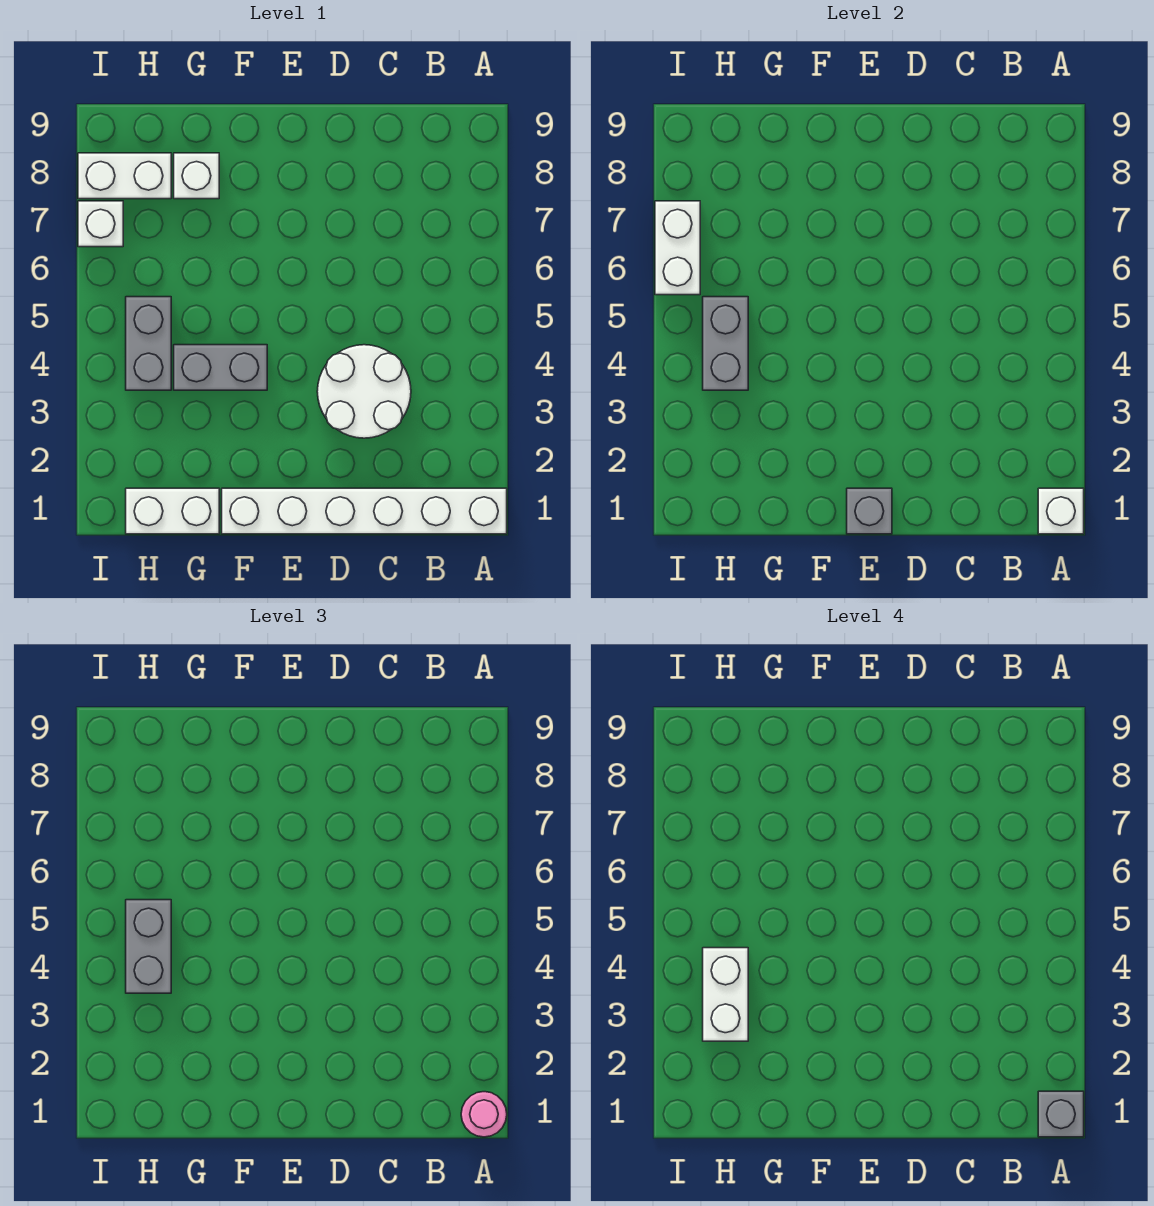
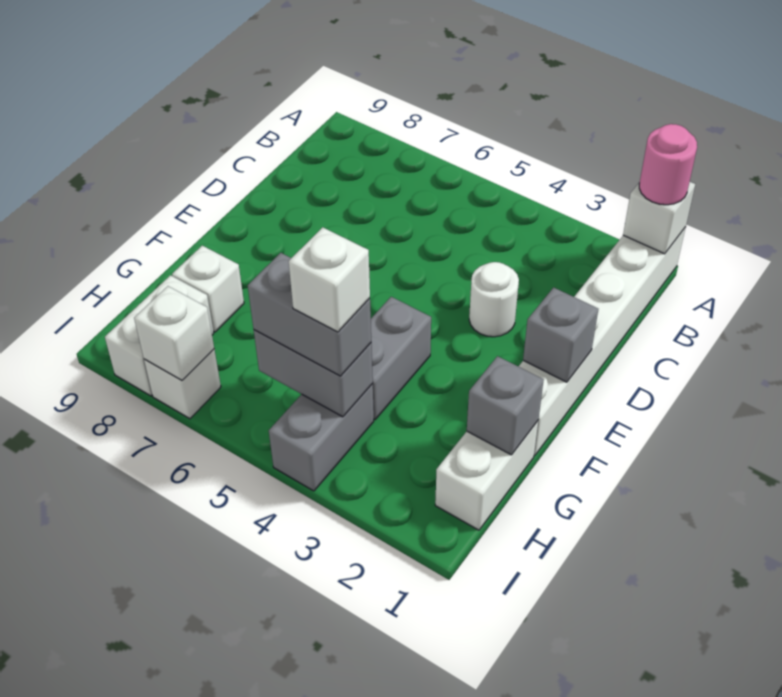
grey brick A1 level 4 -> grey brick G1 level 2
white round brick C3:D4 level 1 -> white round brick D3 level 1
white brick H3:H4 level 4 -> white brick H4 level 4
grey brick H4:H5 level 1 -> grey brick H4:I4 level 1
white brick I6:I7 level 2 -> white brick I7 level 2

